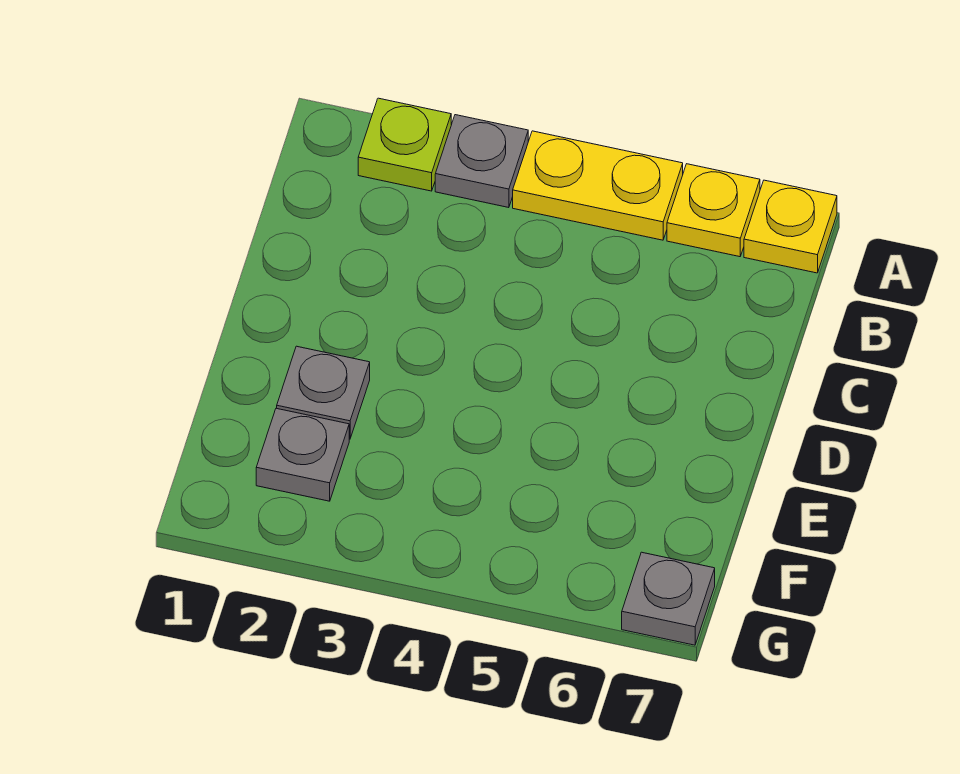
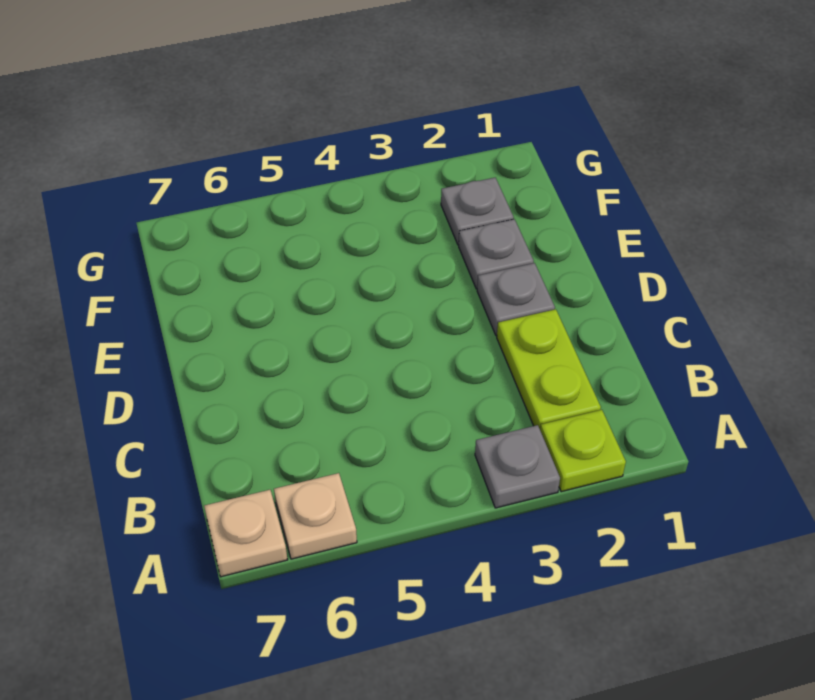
yellow plate A4:A5 level 1 -> none
yellow plate A6 level 1 -> tan plate A6 level 1
yellow plate A7 level 1 -> tan plate A7 level 1
none -> lime plate B2:C2 level 1
grey plate G7 level 1 -> grey plate D2 level 1

